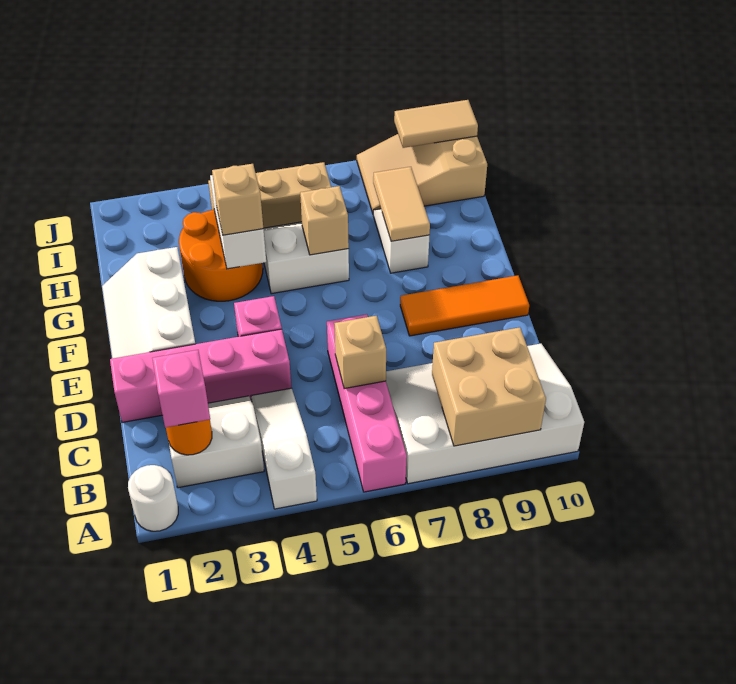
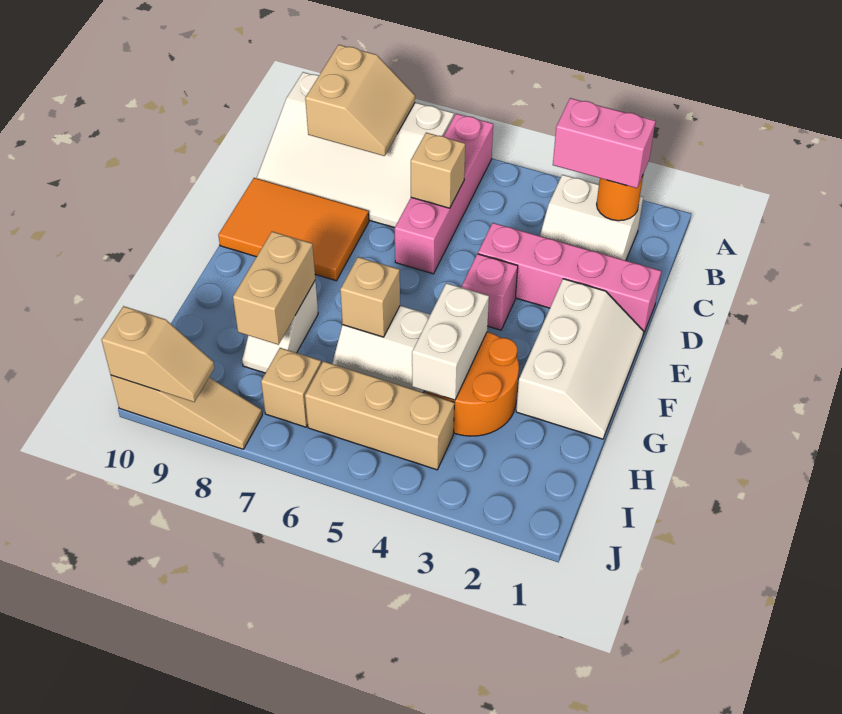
white round brick A1 level 1 -> none
white slope A4:C4 level 1 top A -> none
tan brick A8:B9 level 2 -> tan slope A8:B9 level 2 top 9
pink brick B2 level 3 -> pink brick B2:B3 level 3
orange tile E8:E10 level 1 -> orange tile D8:E10 level 1
tan brick G4 level 3 -> tan brick I7 level 1
tan tile G8:H8 level 2 -> tan brick G8:H8 level 2
tan slope I8:J10 level 1 top 10 -> tan slope J8:J10 level 1 top 10
tan tile J9:J10 level 2 -> tan slope J9:J10 level 2 top 10

